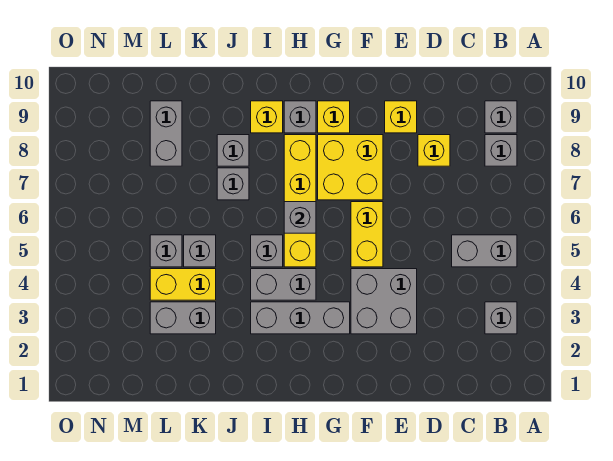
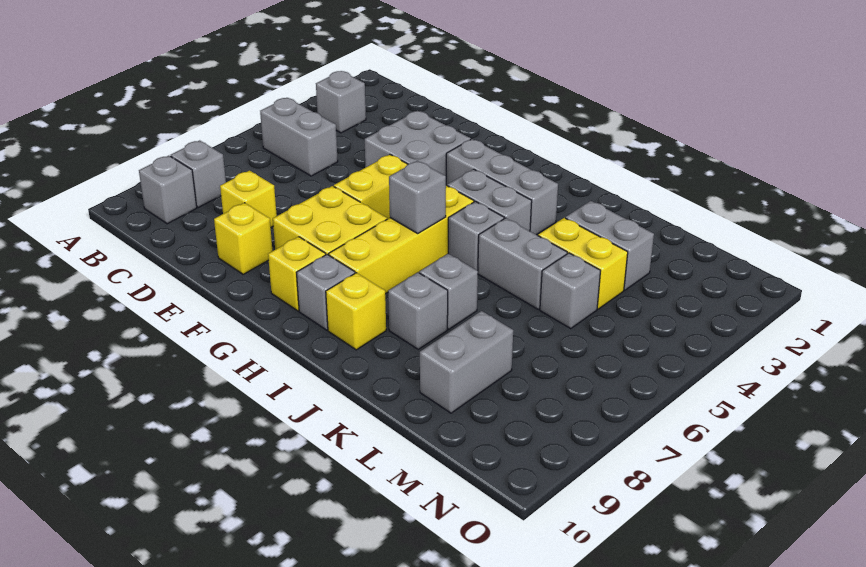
grey brick K5 level 1 -> grey brick J5:K5 level 1

